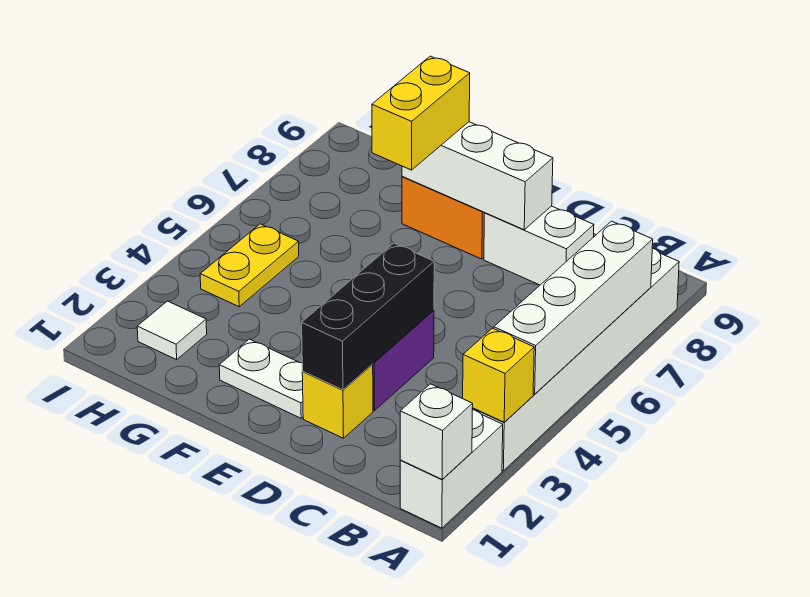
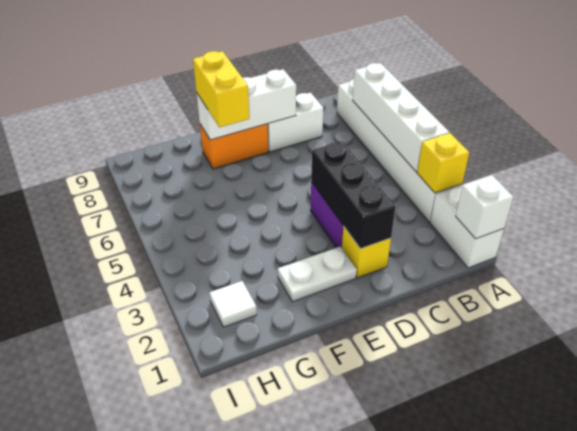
yellow plate H4:H5 level 1 -> none

